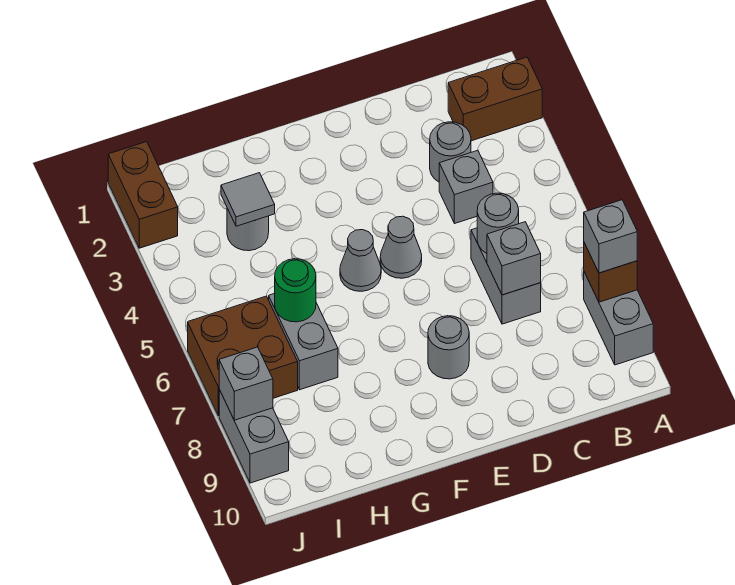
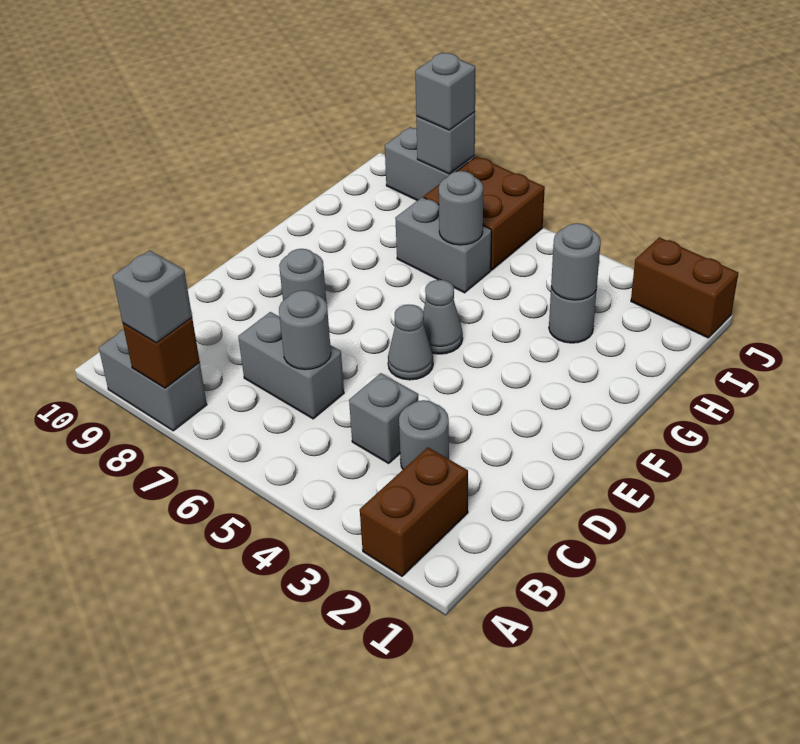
grey brick C7 level 2 -> grey brick J8 level 3
grey tile H3 level 2 -> grey round brick H3 level 2
green round brick H6 level 2 -> grey round brick H6 level 2

